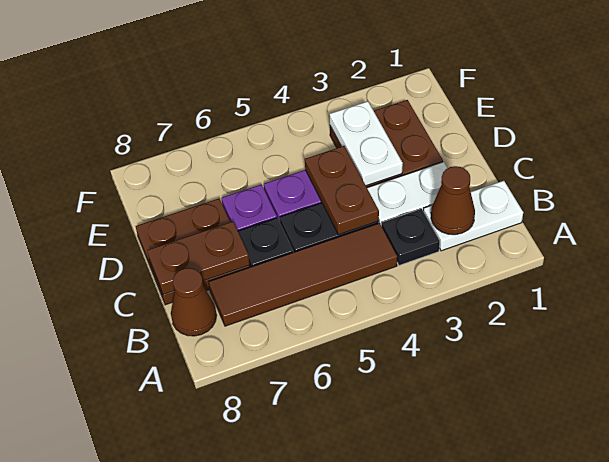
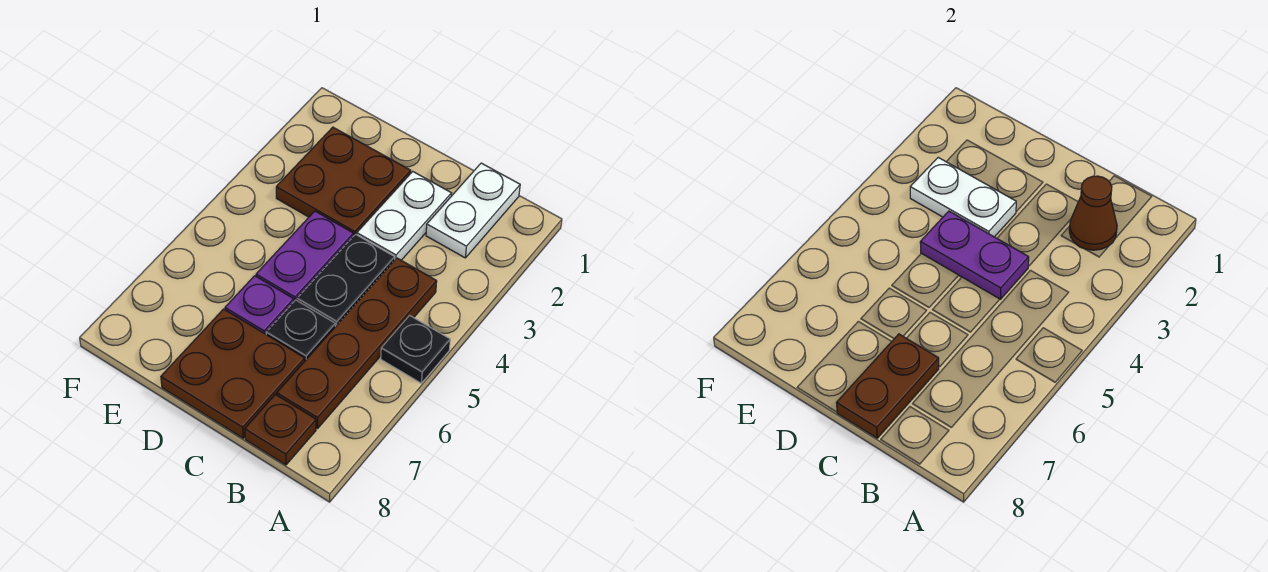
black plate B3 level 1 -> black plate A5 level 1
brown tile B4:B7 level 1 -> brown plate B4:B7 level 1
brown cone B8 level 1 -> brown plate B8 level 1
brown plate C4:D4 level 2 -> purple plate C4:D4 level 2

